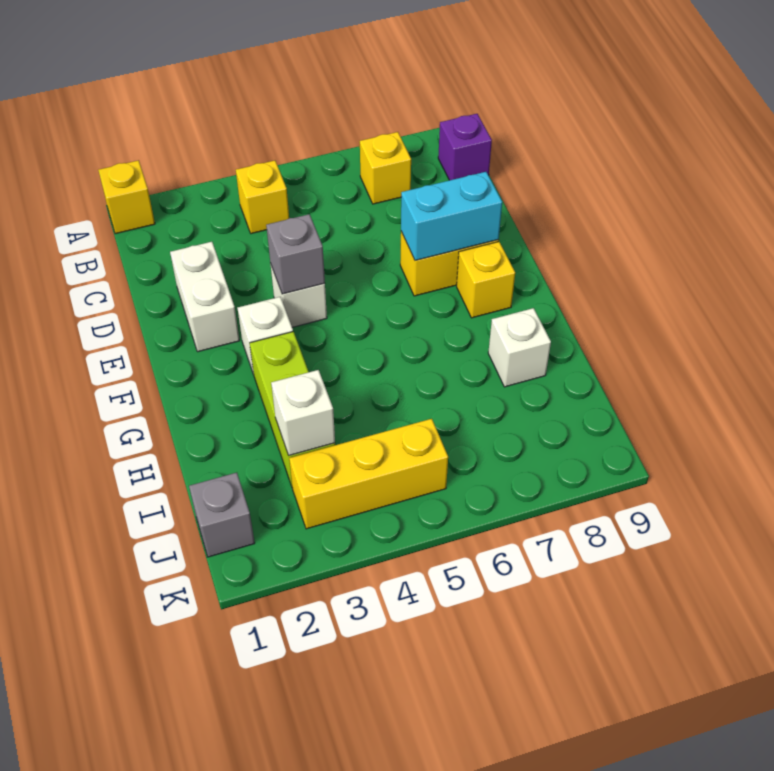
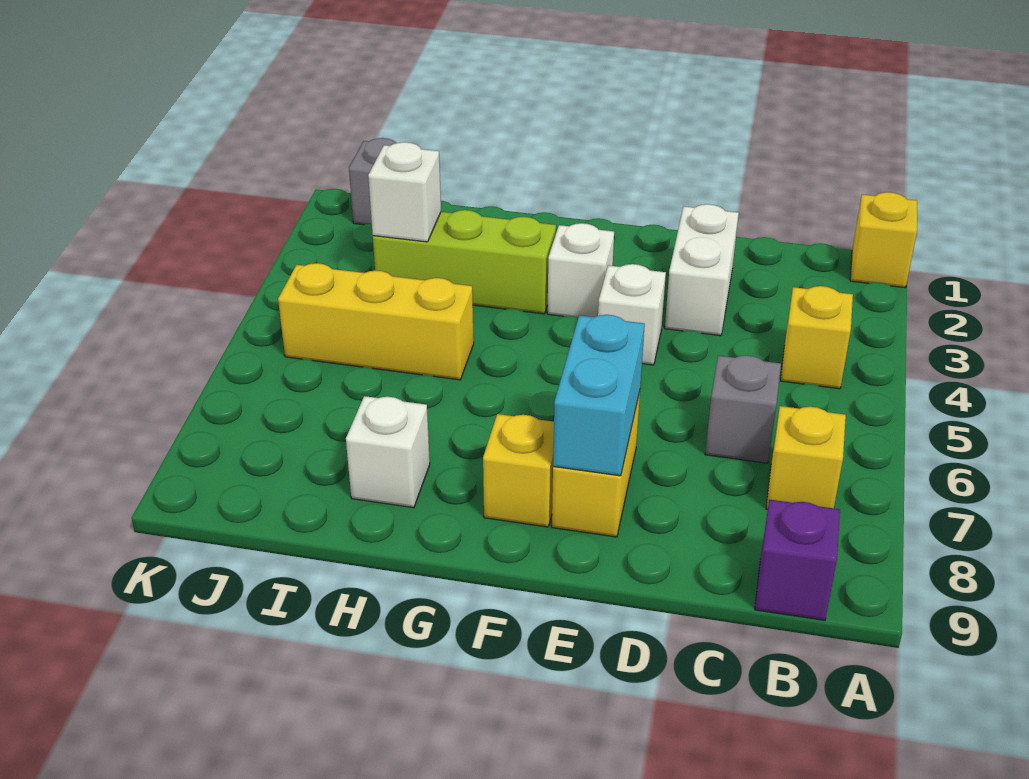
white brick D2:E2 level 1 -> white brick D2:D3 level 1
grey brick E4 level 2 -> grey brick C6 level 1
yellow brick J3:J5 level 1 -> yellow brick H5:J5 level 1

